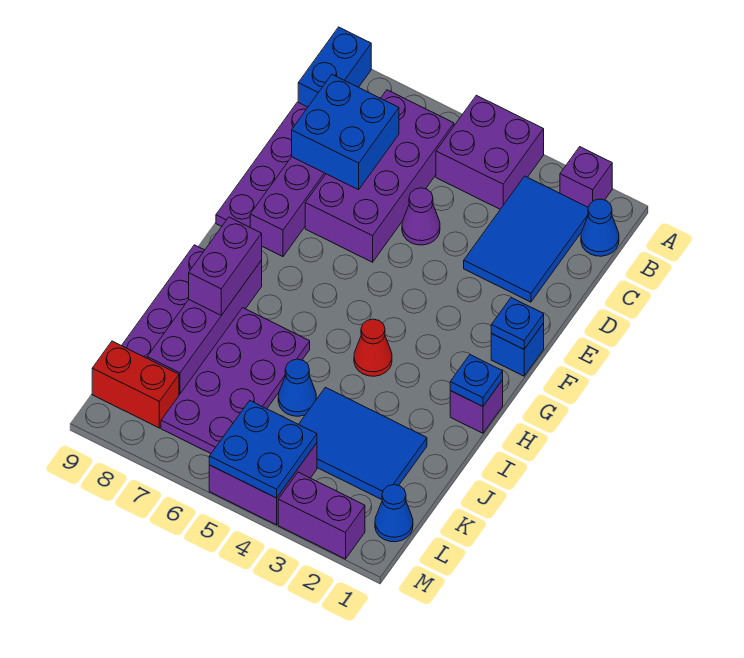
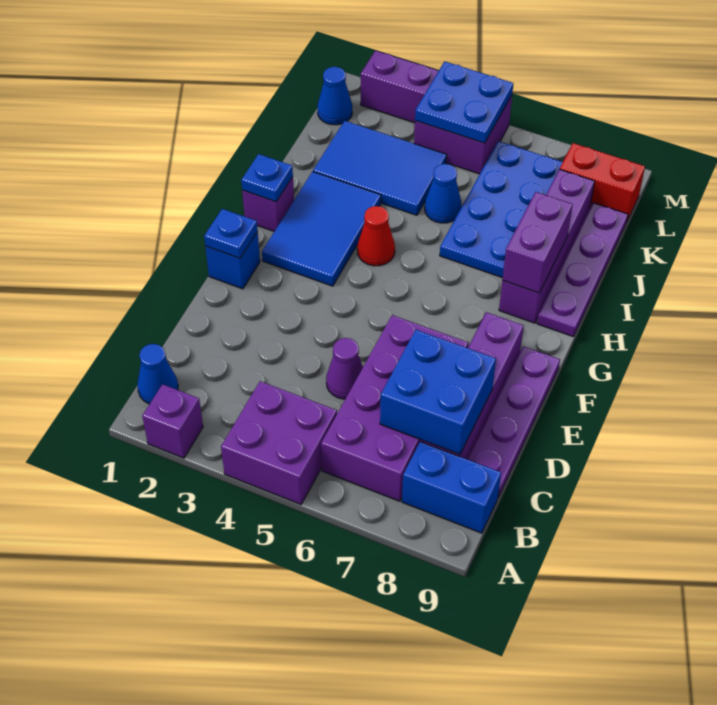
blue brick A9:B9 level 1 -> blue brick B8:B9 level 1
blue tile B2:D3 level 1 -> blue tile G2:I3 level 1
purple plate I6:L7 level 1 -> blue plate I6:L7 level 1

